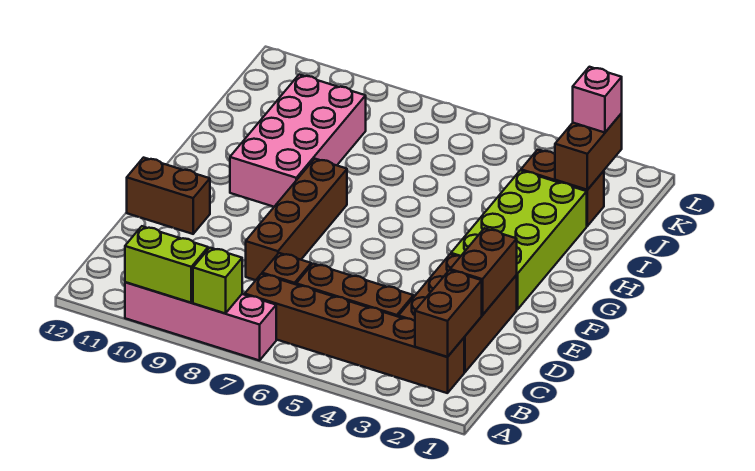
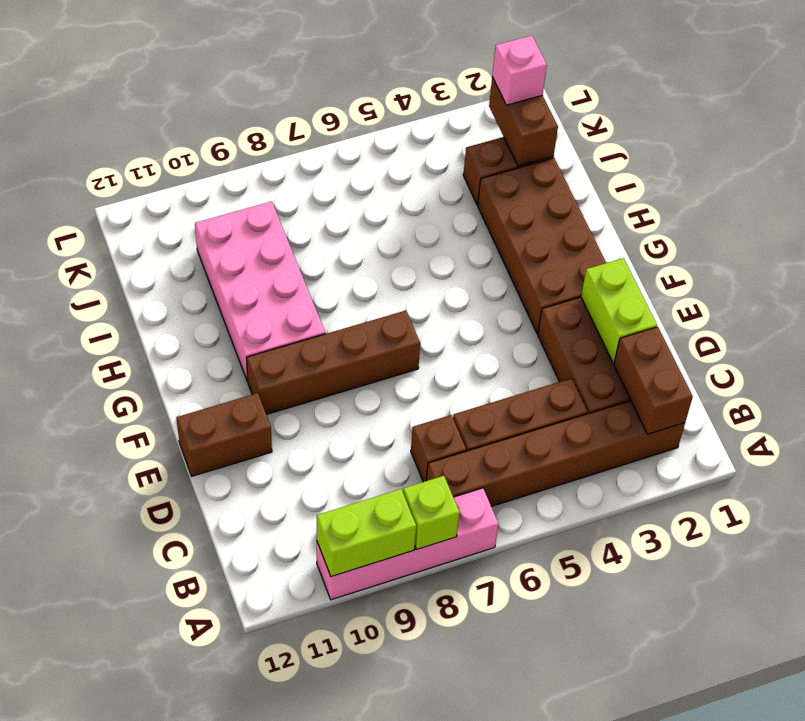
brown brick D2:E2 level 2 -> lime brick D2:E2 level 2
brown brick D8:G8 level 1 -> brown brick F7:F10 level 1
lime brick F2:I3 level 1 -> brown brick F2:I3 level 1

